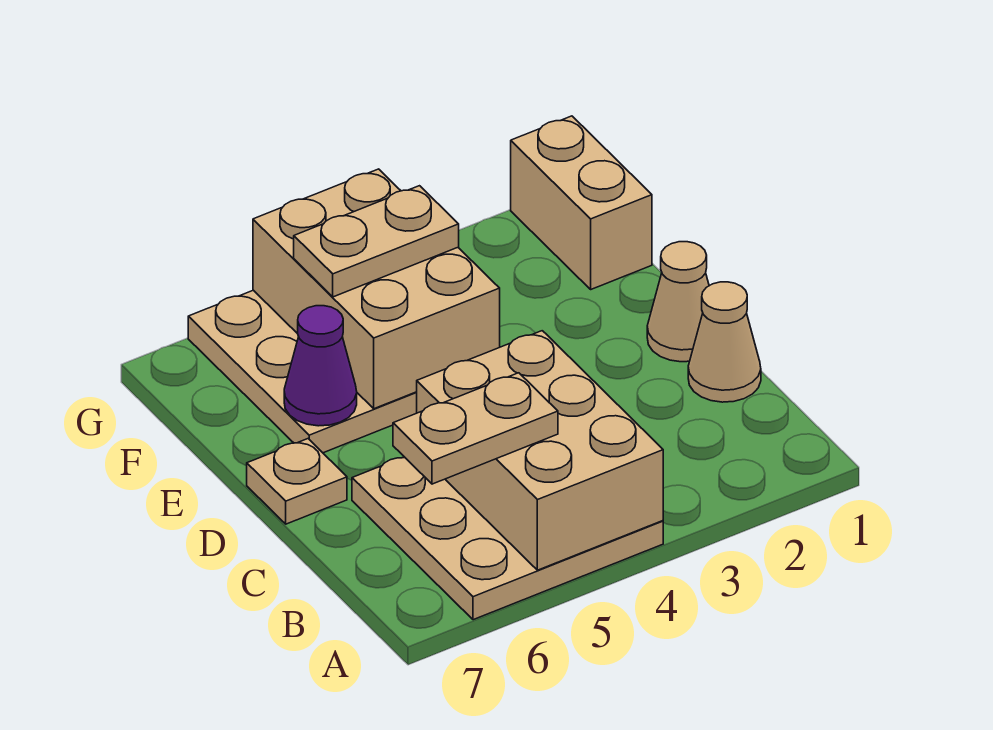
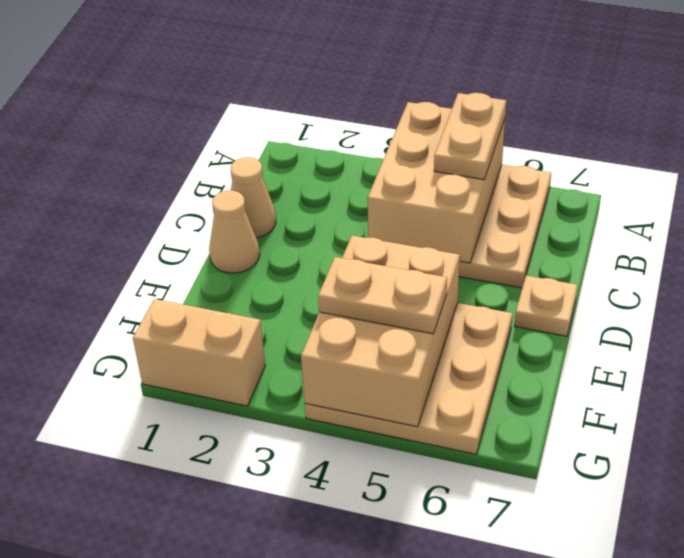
tan plate B5:B6 level 3 -> tan plate A5:B5 level 3
purple cone E6 level 2 -> none
tan brick F1:G1 level 1 -> tan brick G1:G2 level 1

